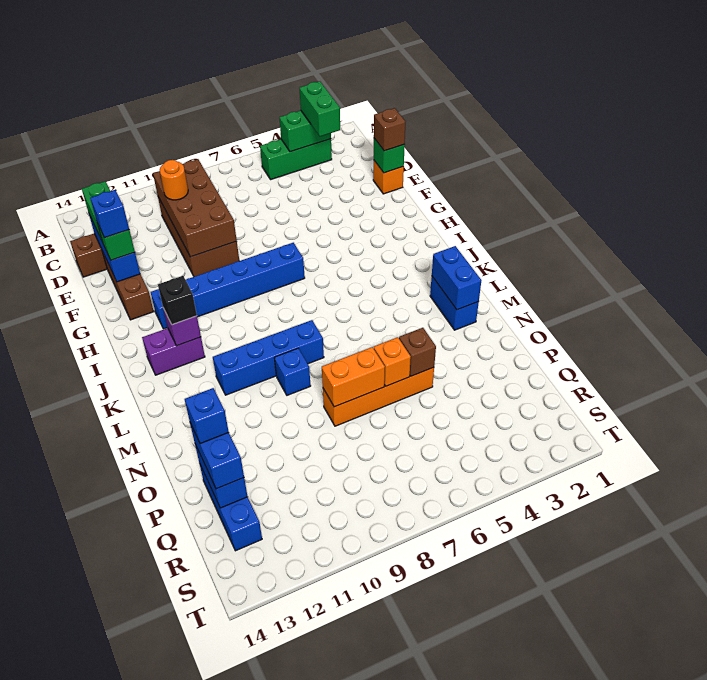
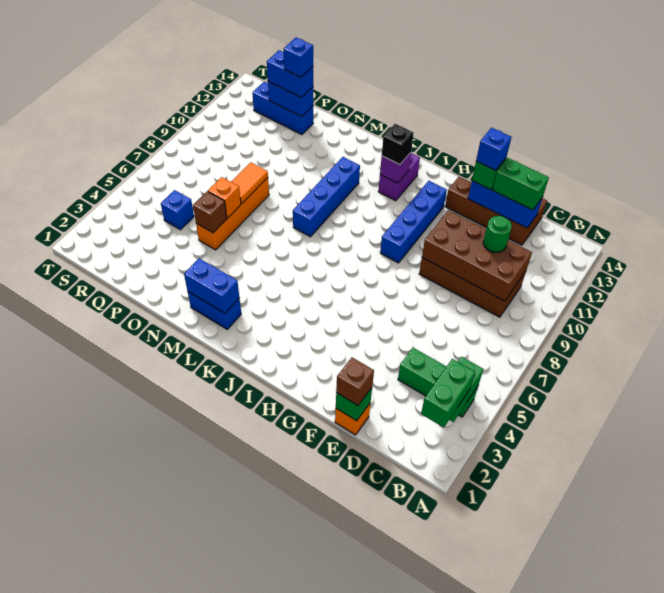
green brick B3:B5 level 1 -> green brick B4:D4 level 1
green brick B3:C3 level 3 -> green brick B2:B3 level 3
orange round brick D10 level 3 -> green round brick D10 level 3
blue brick H7:H12 level 1 -> blue brick H9:H12 level 1
blue brick M9 level 1 -> blue brick Q5 level 1
orange brick O7:O8 level 2 -> orange tile O7:O8 level 2

